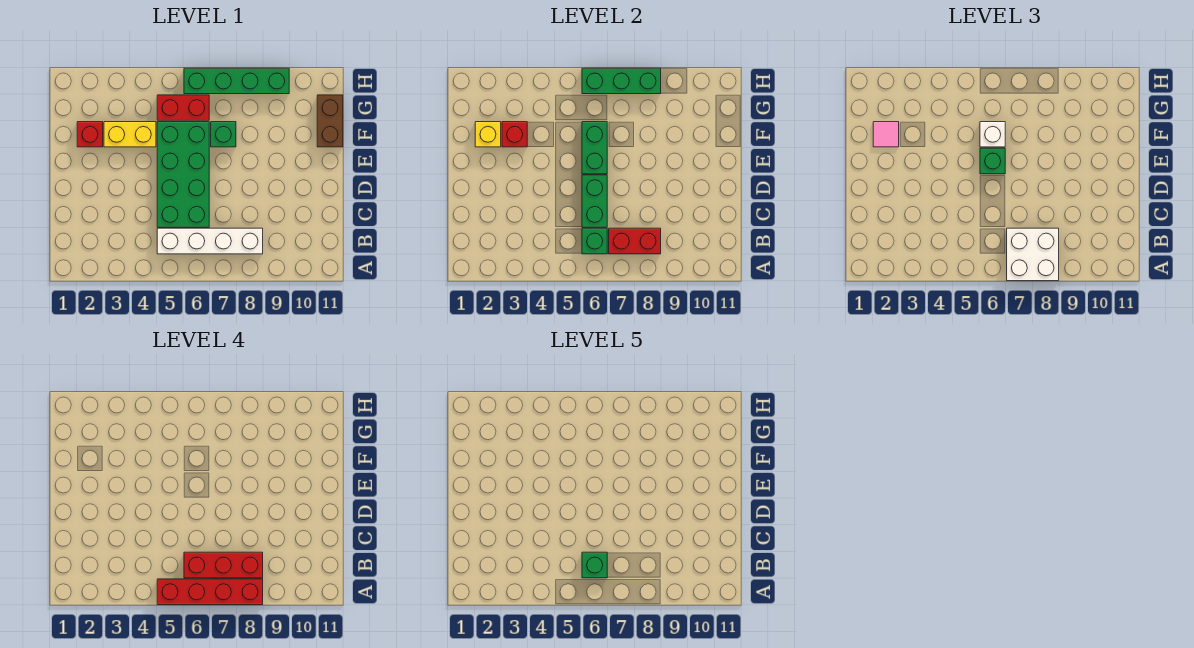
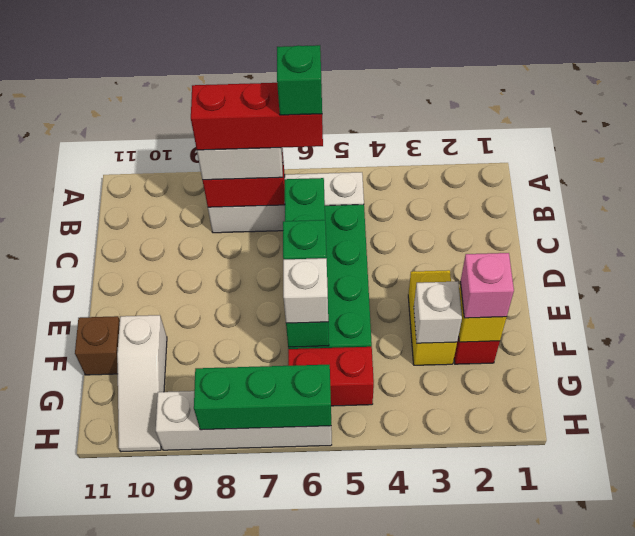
red brick A5:A8 level 4 -> none
green brick B6 level 2 -> none
pink tile F2 level 3 -> pink brick F2 level 3
yellow brick F3:F4 level 1 -> yellow brick E3:F3 level 1
red brick F3 level 2 -> white brick F3 level 2
green brick F7 level 1 -> none
none -> white slope F10:H10 level 1 top F
brown brick F11:G11 level 1 -> brown brick F11 level 1
green brick H6:H9 level 1 -> white brick H6:H9 level 1

